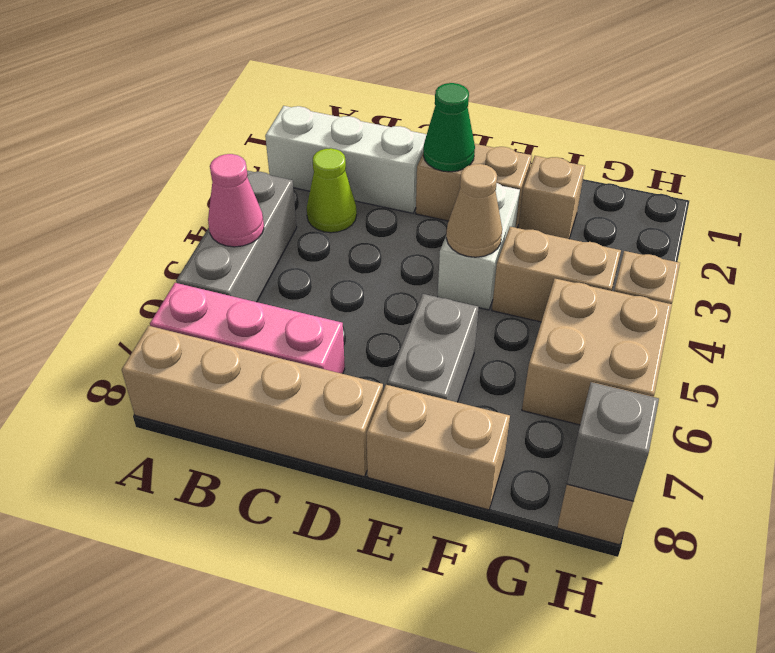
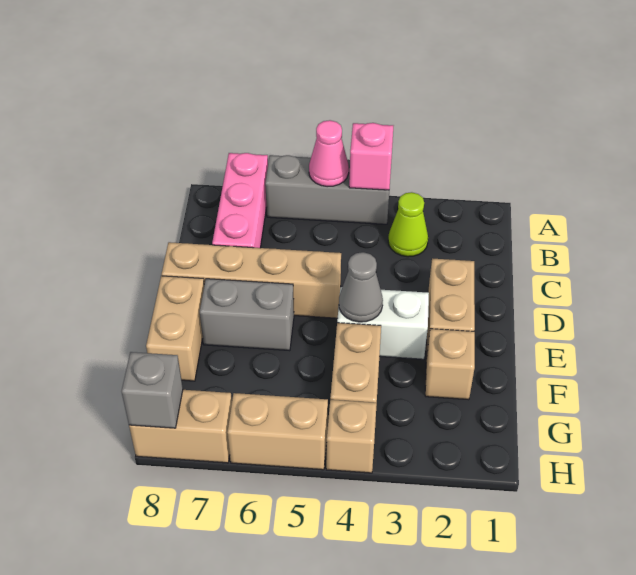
white brick A2:C2 level 1 -> none
none -> pink brick A4 level 2
tan brick A8:D8 level 1 -> tan brick D5:D8 level 1
green cone D2 level 2 -> none
tan cone E4 level 2 -> grey cone E4 level 2
tan brick G5:H6 level 1 -> tan brick H5:H6 level 1

